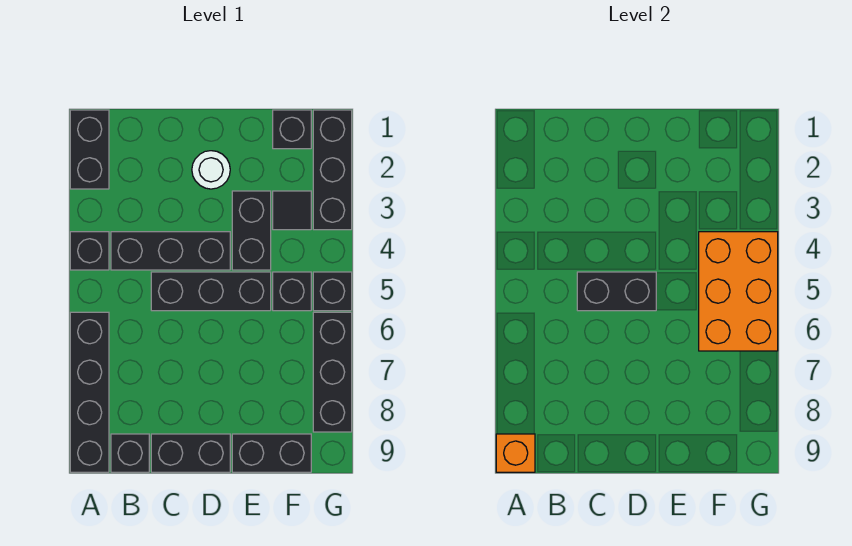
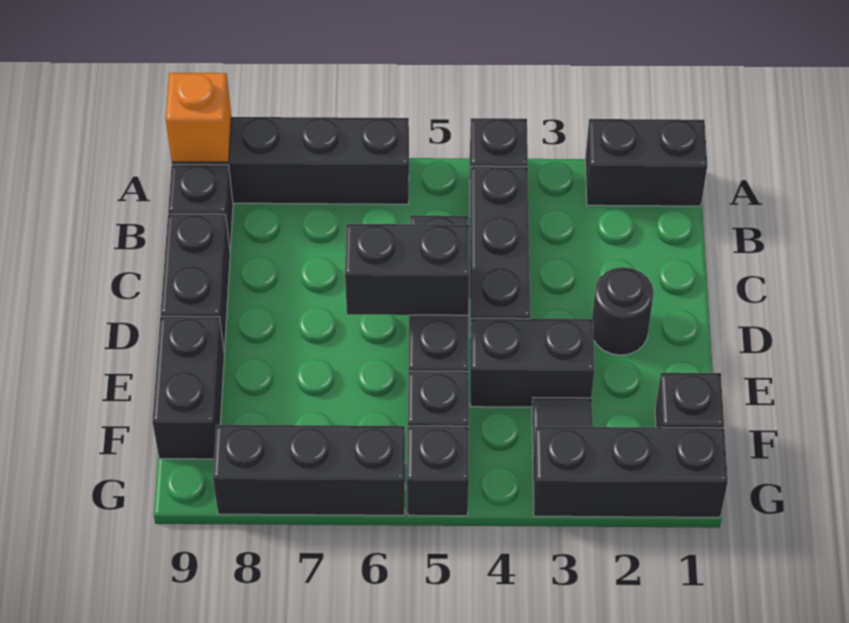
black brick C5:D5 level 2 -> black brick D5:D6 level 2
white round brick D2 level 1 -> black round brick D2 level 1
orange brick F4:G6 level 2 -> none

